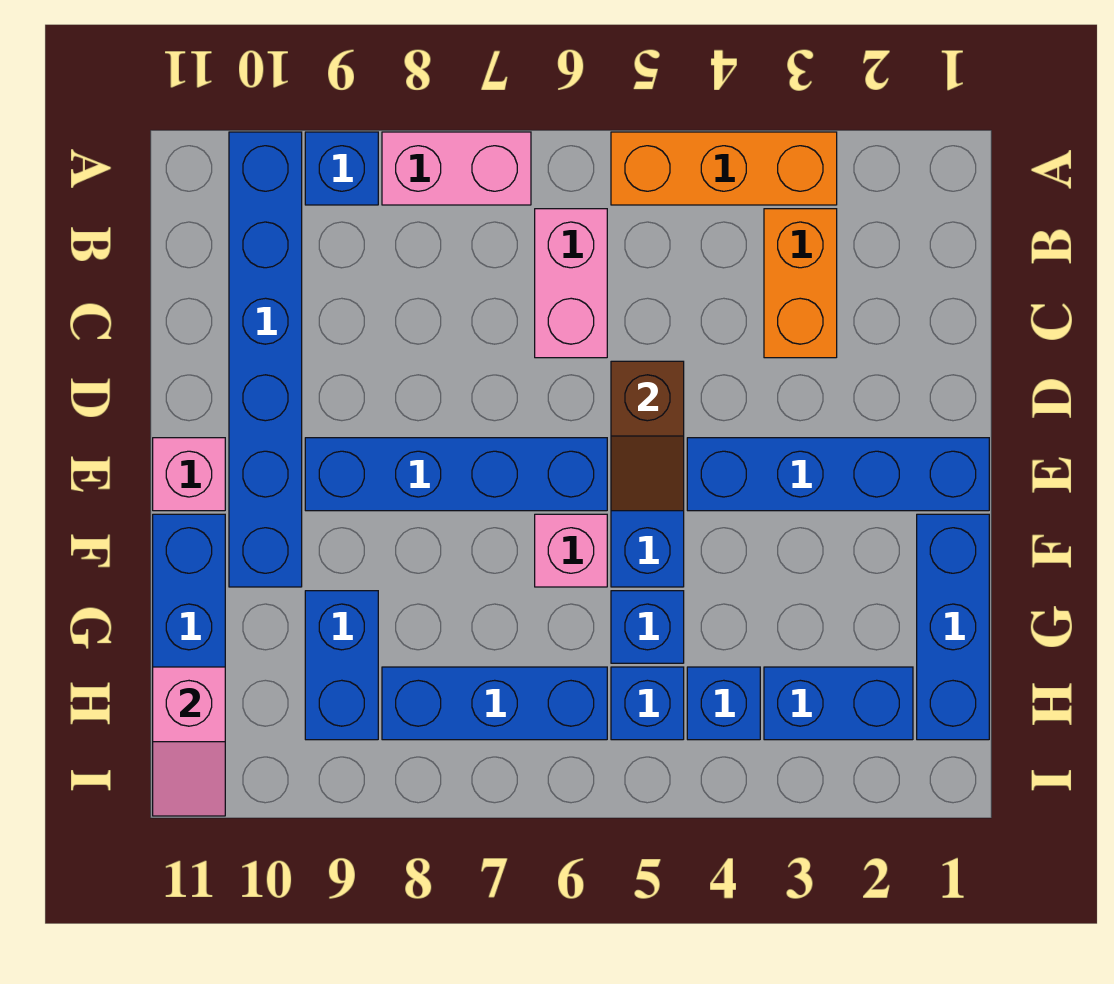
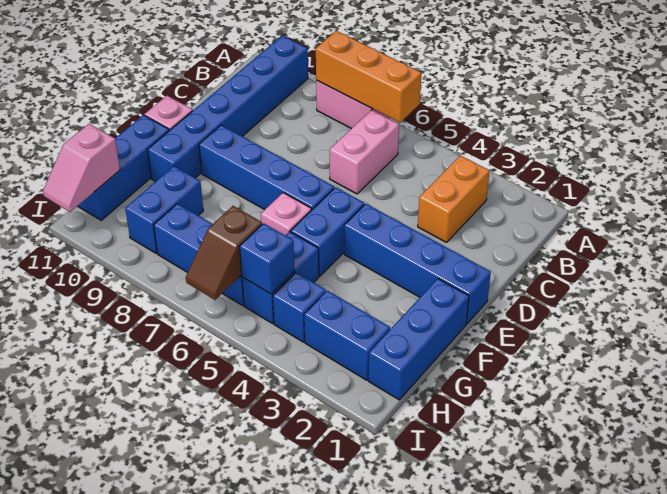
orange brick A3:A5 level 1 -> orange brick A6:A8 level 2
blue brick A9 level 1 -> blue brick H5 level 2
brown slope D5:E5 level 2 top D -> brown slope H6:I6 level 2 top H

